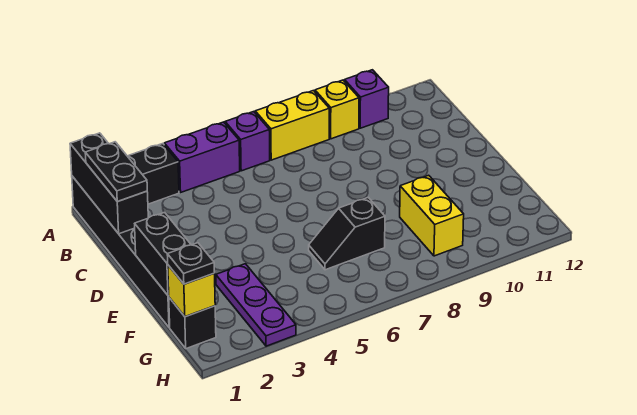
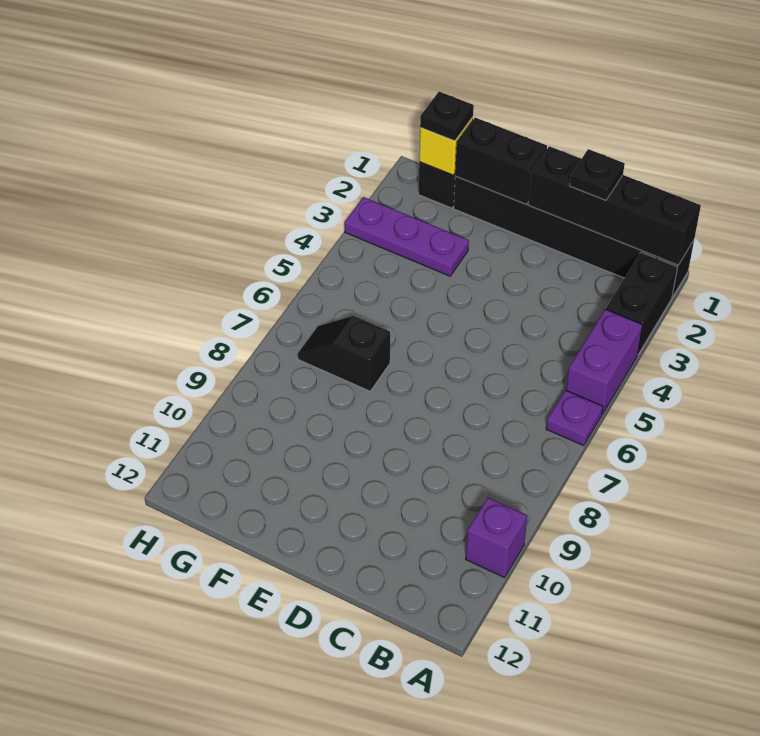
black brick A1:C1 level 2 -> black brick A1:D1 level 2
purple brick A6 level 1 -> purple plate A6 level 1
yellow brick A7:A8 level 1 -> none
yellow brick A9 level 1 -> none
black plate B1:C1 level 3 -> black plate C1 level 3
black slope F6:F7 level 1 top 7 -> black slope F7:G7 level 1 top F
yellow brick F9:G9 level 1 -> none

